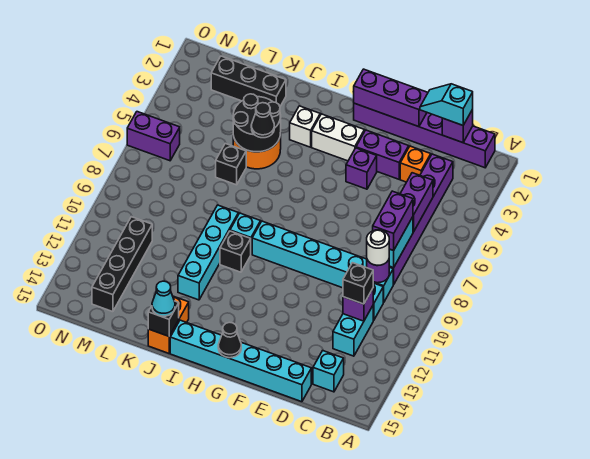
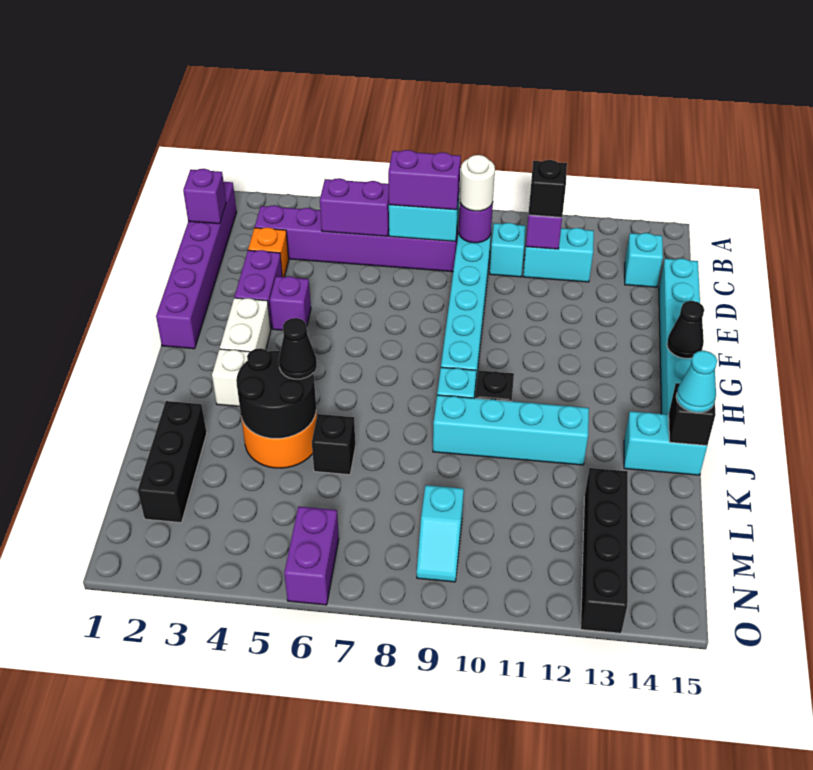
cyan slope C1:D1 level 3 top C -> cyan slope M9:N9 level 1 top M
purple brick E1:G1 level 2 -> none
orange brick J14:J15 level 1 -> cyan brick J14:J15 level 1
black brick M11:M14 level 1 -> black brick L13:O13 level 1

